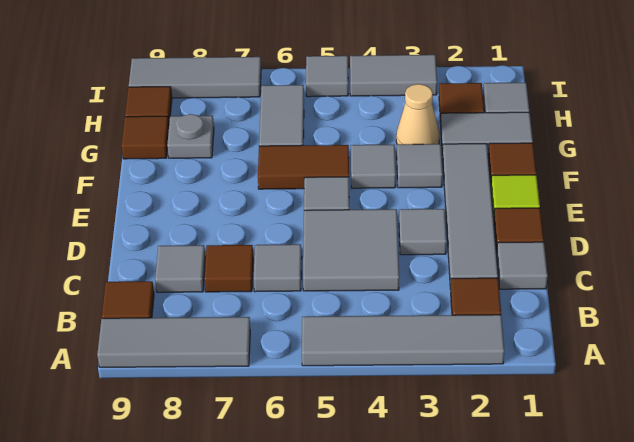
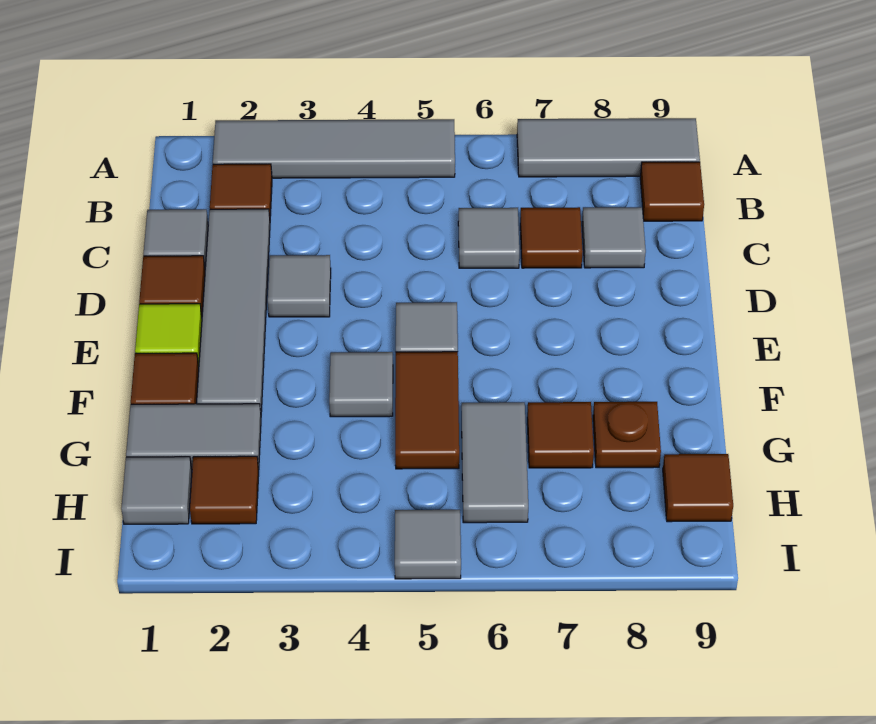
grey tile C4:D5 level 1 -> none
grey tile F3 level 1 -> none
brown tile F5:F6 level 1 -> brown tile F5:G5 level 1
tan cone G3 level 1 -> none
grey plate G8 level 1 -> brown plate G8 level 1
brown tile G9 level 1 -> brown tile G7 level 1
grey tile I3:I4 level 1 -> none
grey tile I7:I9 level 1 -> none

